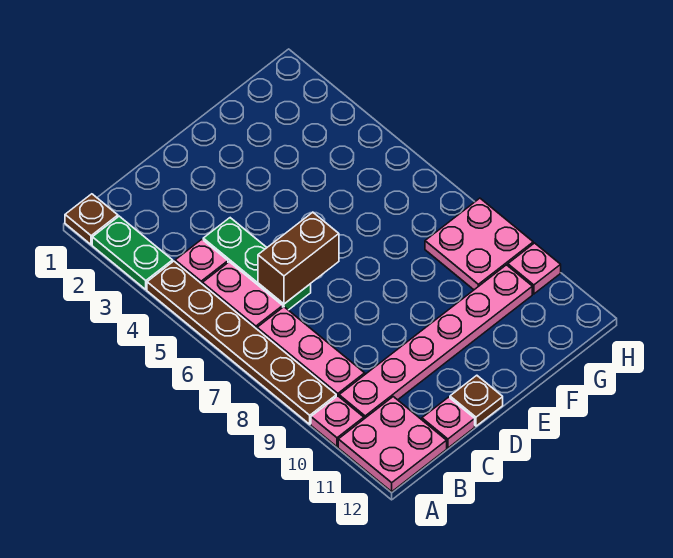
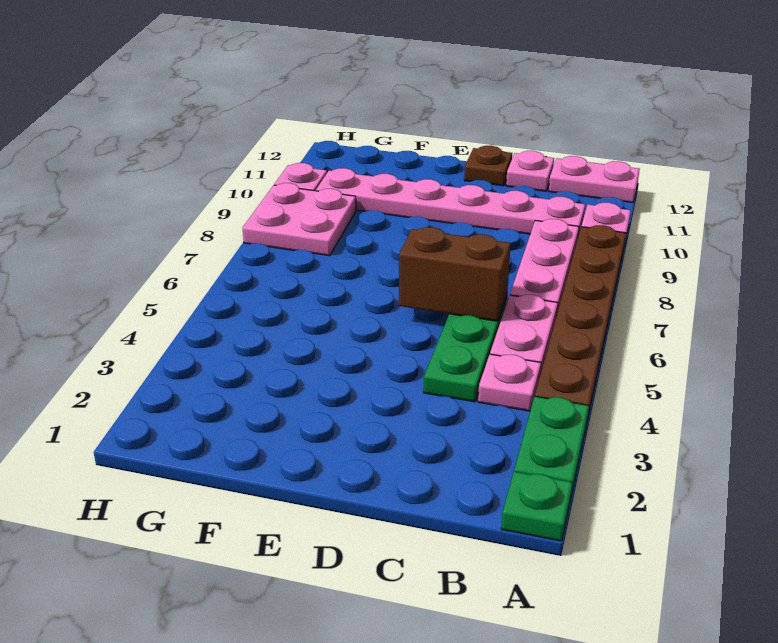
brown plate A1 level 1 -> green plate A1 level 1
pink plate A11:B12 level 1 -> pink plate A12:B12 level 1

